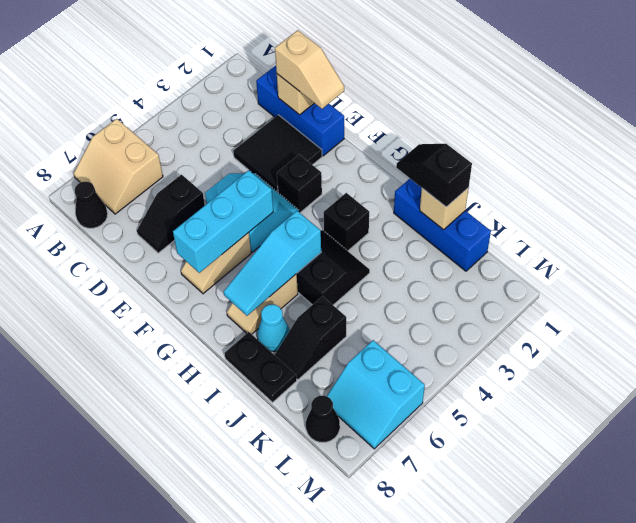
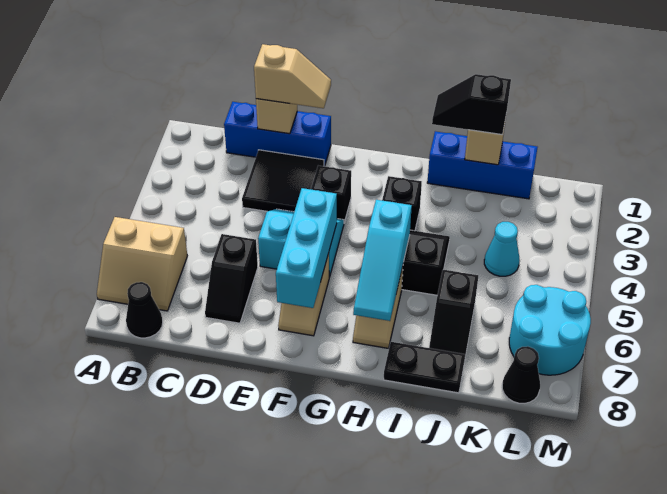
cyan cone I7 level 1 -> cyan cone K4 level 1
cyan slope L6:M7 level 1 top 6 -> cyan round brick L6:M7 level 1

